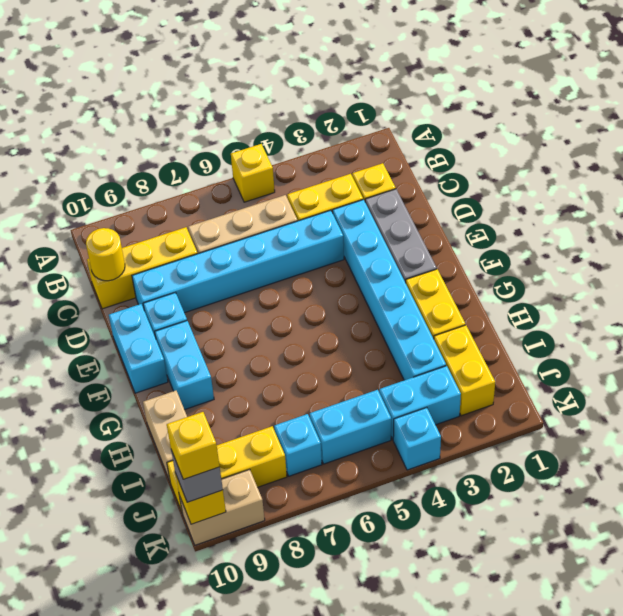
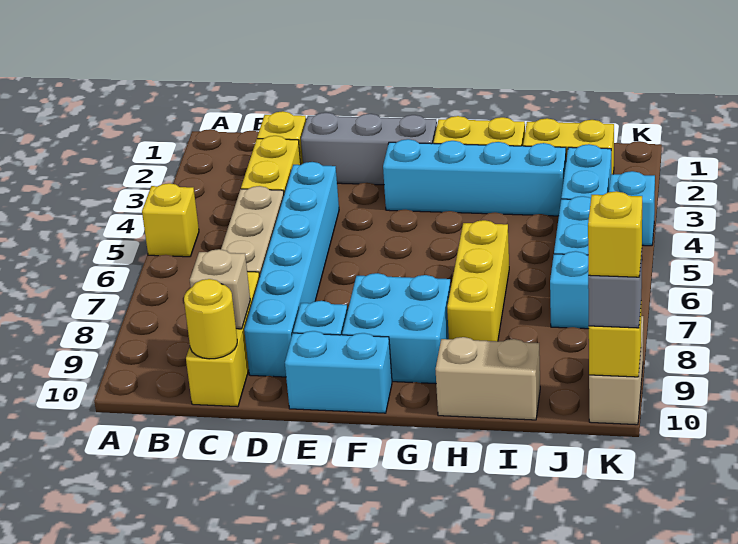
none -> tan brick C9 level 2
cyan brick D3:I3 level 1 -> cyan brick F3:I3 level 1
cyan brick F9:G9 level 1 -> cyan brick F8:G9 level 1
yellow brick J8:J10 level 1 -> yellow brick H6:H8 level 1

